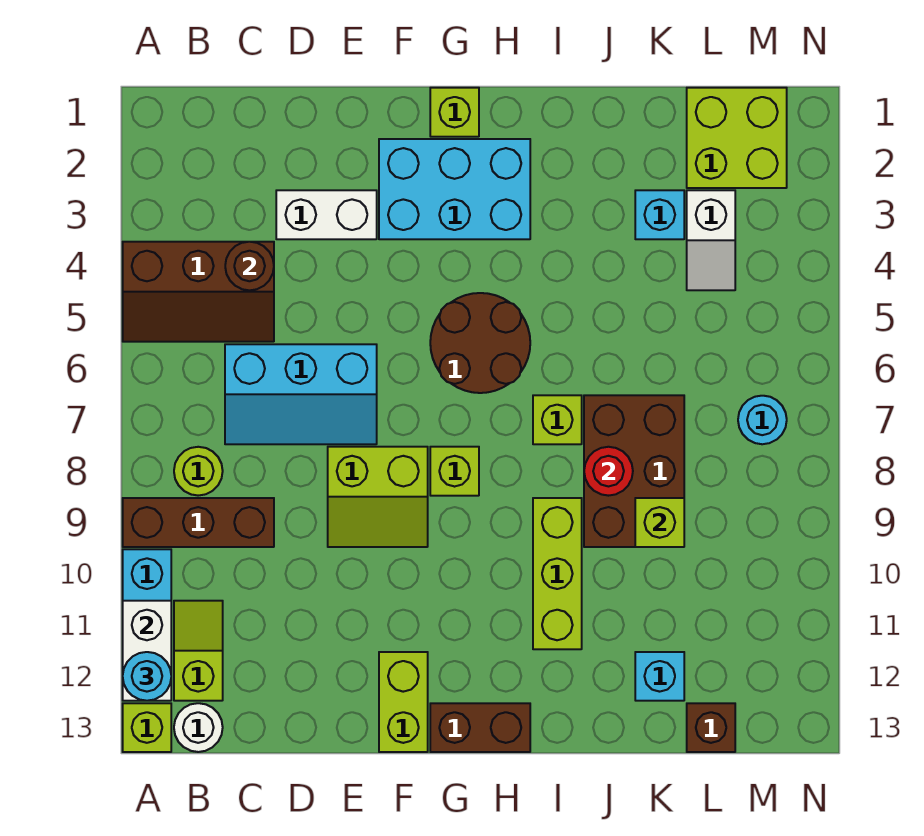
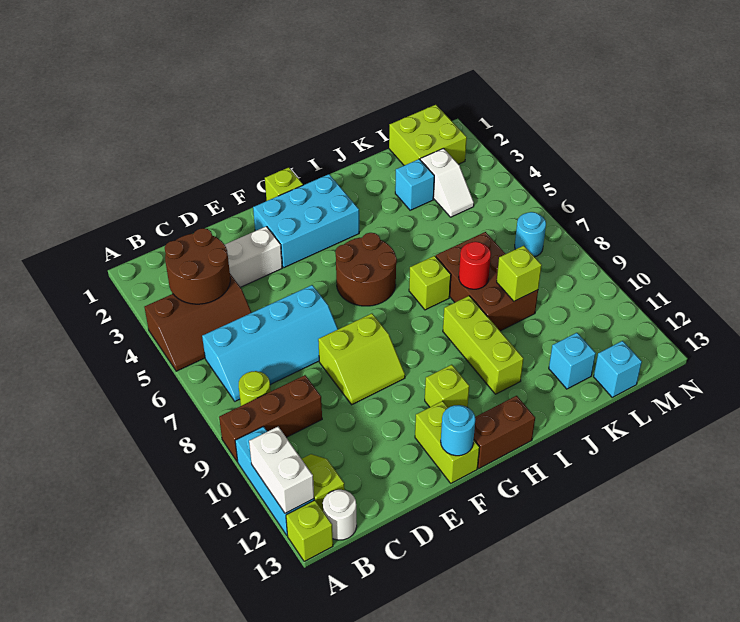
cyan round brick A12 level 3 -> cyan round brick F13 level 2
brown round brick C4 level 2 -> brown round brick B3:C4 level 2
cyan slope C6:E7 level 1 top 6 -> cyan slope B6:E7 level 1 top 6
lime brick G8 level 1 -> lime brick G11 level 1
brown brick L13 level 1 -> cyan brick L13 level 1

